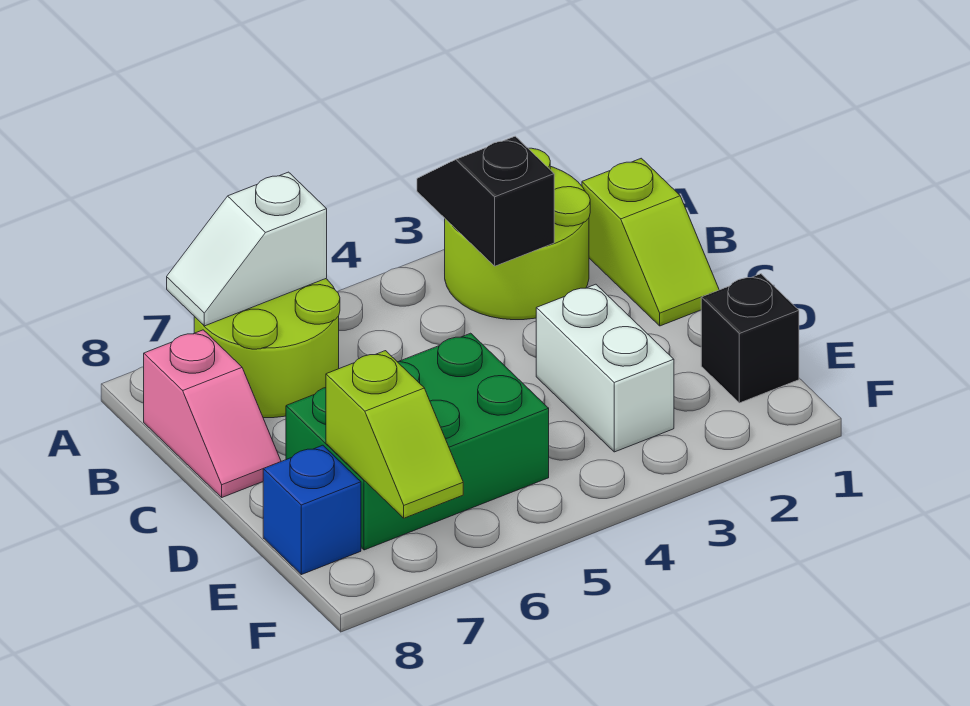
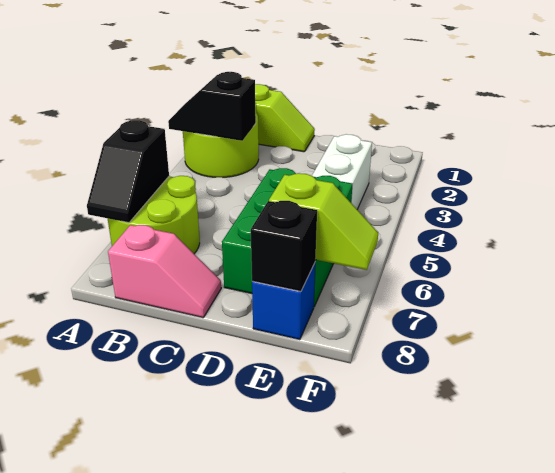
white slope A6:A7 level 2 top 6 -> black slope A6:A7 level 2 top 6
white brick D3:E3 level 1 -> white brick E3:E4 level 1
black brick E1 level 1 -> black brick E8 level 2

